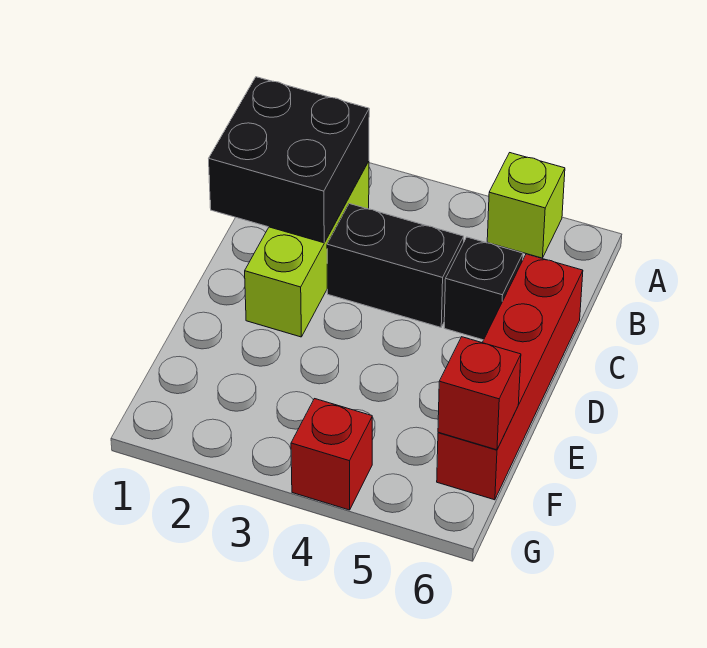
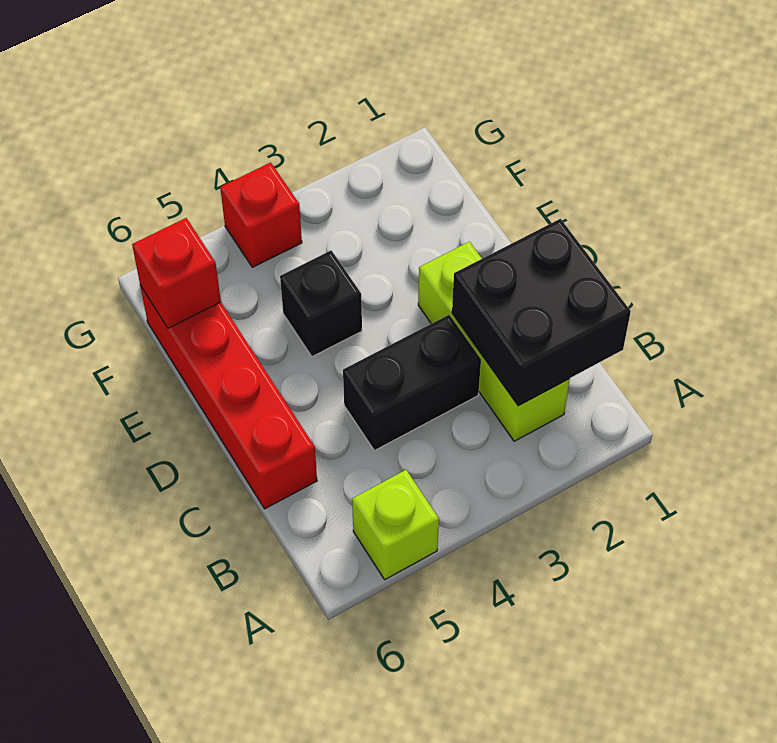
black brick C5 level 1 -> black brick E4 level 1

